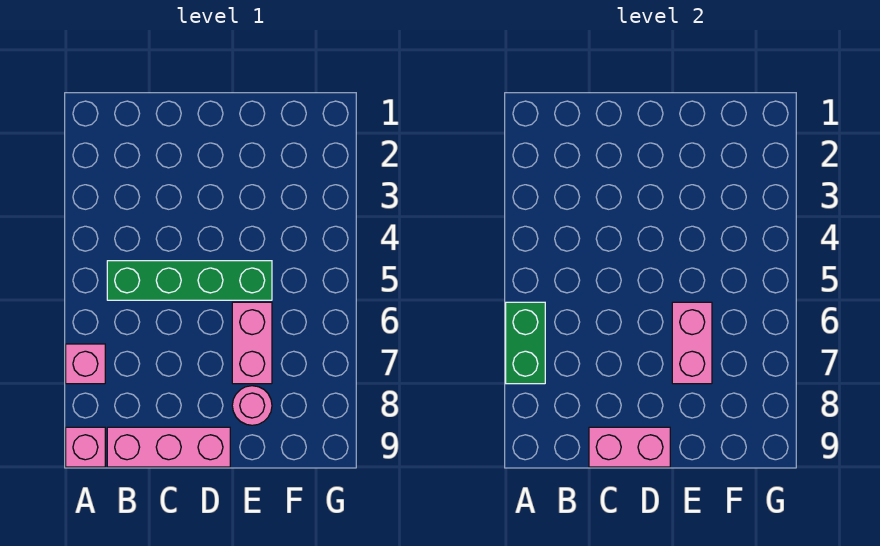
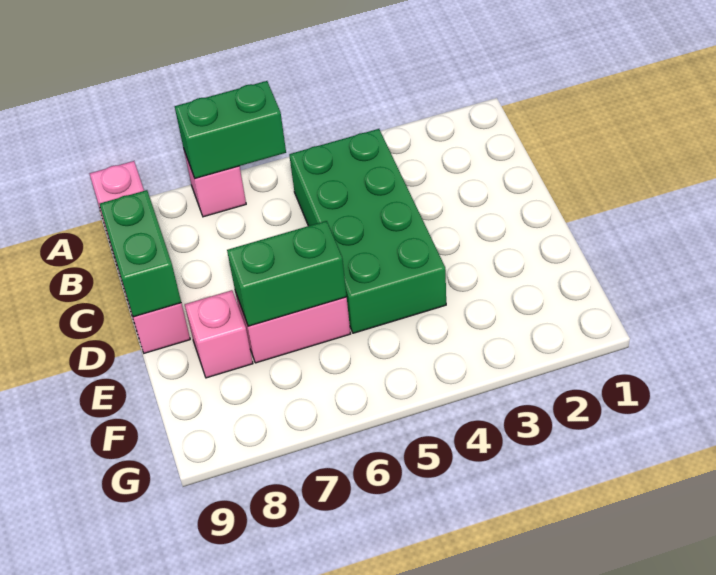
green brick B5:E5 level 1 -> green brick B4:E5 level 1
pink brick C9:D9 level 2 -> green brick C9:D9 level 2
pink brick E6:E7 level 2 -> green brick E6:E7 level 2
pink round brick E8 level 1 -> pink brick E8 level 1

